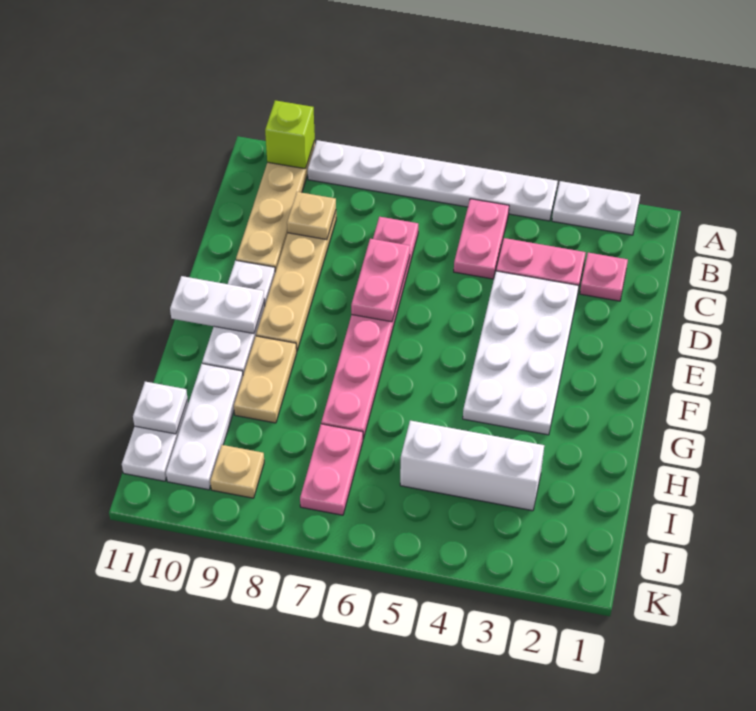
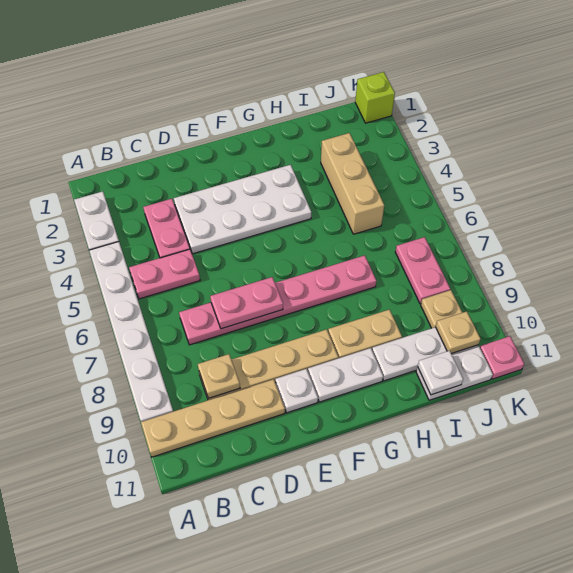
lime brick A10 level 2 -> lime brick K1 level 1
pink plate C2 level 1 -> pink plate K11 level 1
white plate F10:F11 level 2 -> none
white brick I3:I5 level 1 -> tan brick I3:I5 level 1
pink plate I7:J7 level 1 -> pink plate J7:J8 level 1
none -> tan plate J10 level 2

